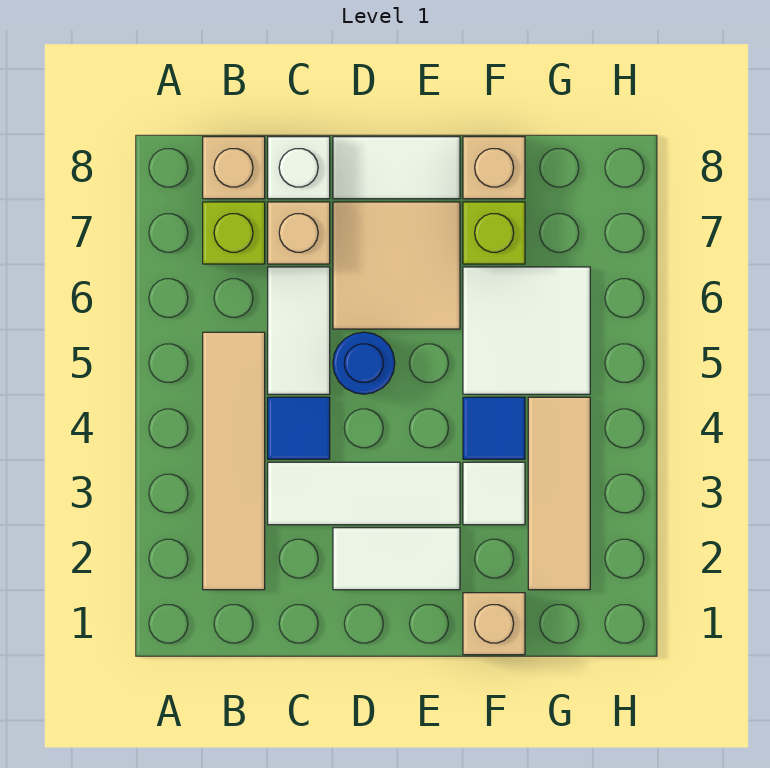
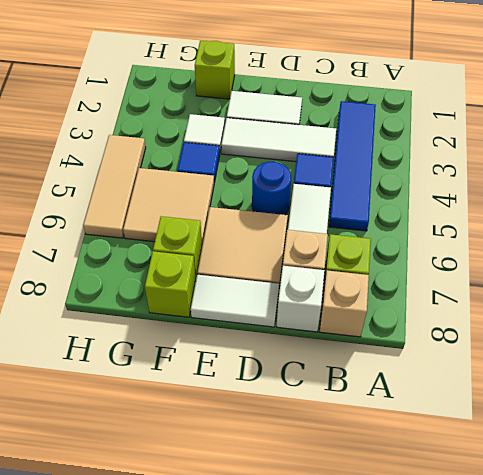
tan tile B2:B5 level 1 -> blue tile B2:B5 level 1
tan brick F1 level 1 -> lime brick F1 level 1
white tile F5:G6 level 1 -> tan tile F5:G6 level 1
tan brick F8 level 1 -> lime brick F8 level 1
tan tile G2:G4 level 1 -> tan tile H4:H6 level 1

